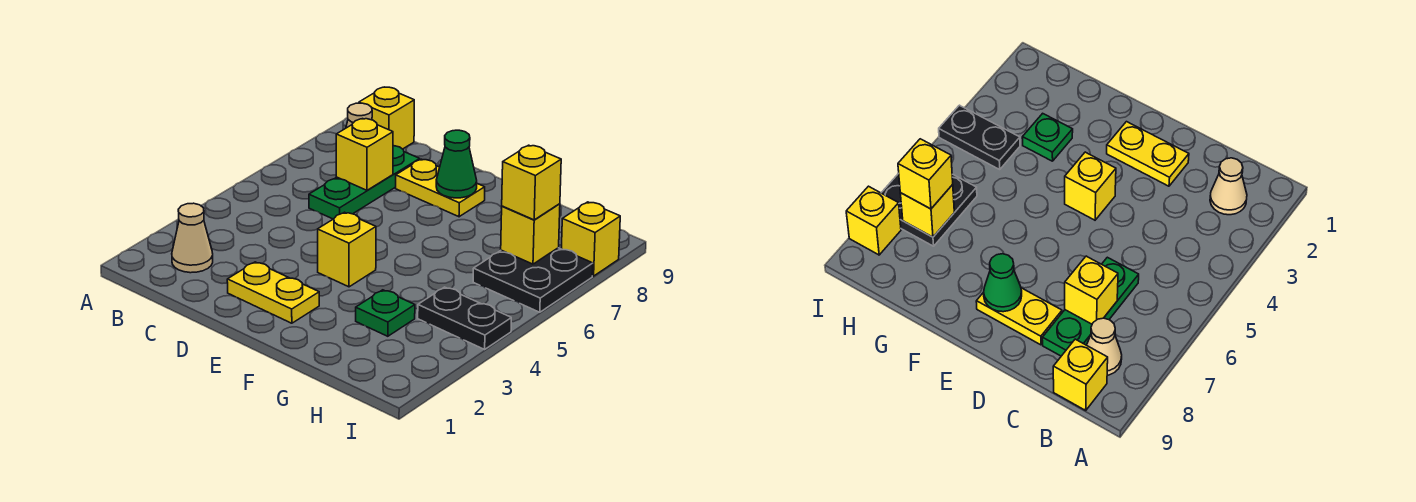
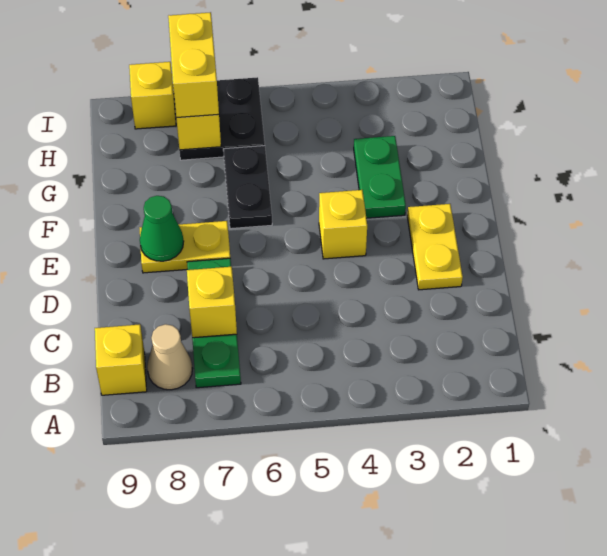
tan cone B2 level 1 -> none
green plate C6:C8 level 1 -> green plate B7:D7 level 1
yellow plate D8:E8 level 1 -> yellow plate E7:E8 level 1
green plate G3 level 1 -> green plate F3:G3 level 1
black plate H4:I4 level 1 -> black plate F6:G6 level 1
yellow brick H7 level 3 -> yellow brick H7:I7 level 3

